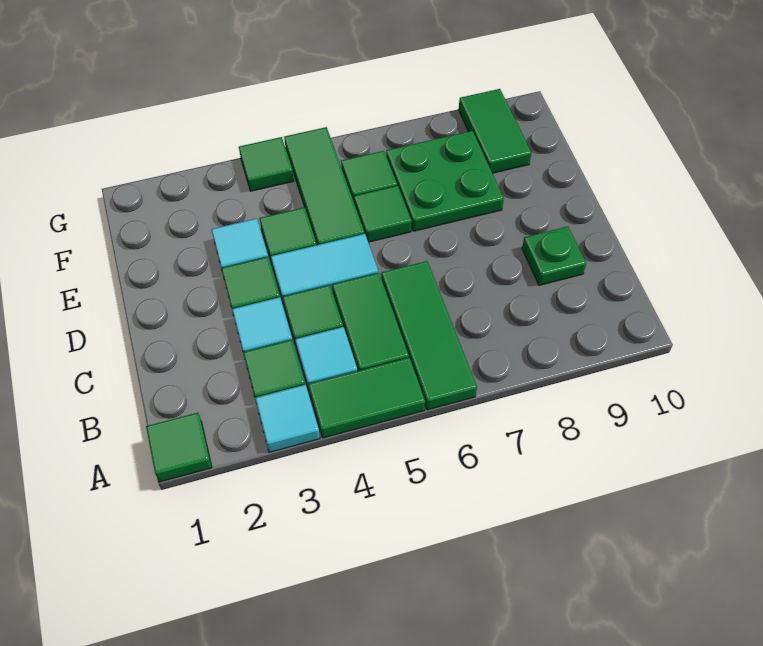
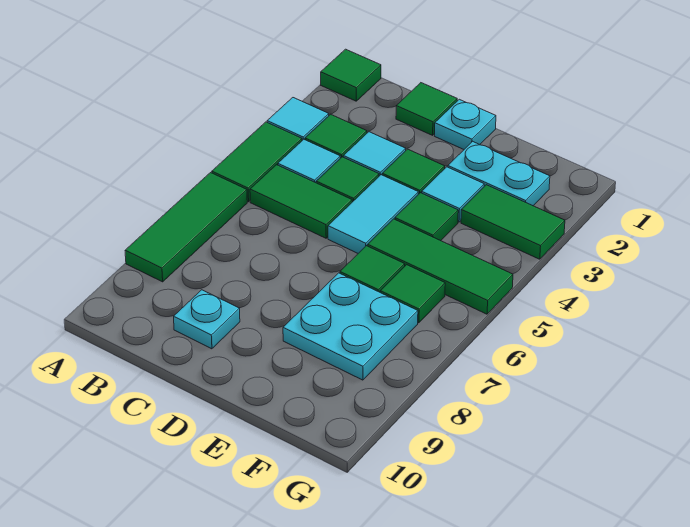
green tile A6:C6 level 1 -> green tile A6:A8 level 1
green plate C9 level 1 -> cyan plate C9 level 1
none -> cyan plate D1 level 1
none -> cyan plate E2:F2 level 1
green plate E7:F8 level 1 -> cyan plate E7:F8 level 1
green tile F9:G9 level 1 -> green tile F3:G3 level 1
green tile G4 level 1 -> green tile C1 level 1

